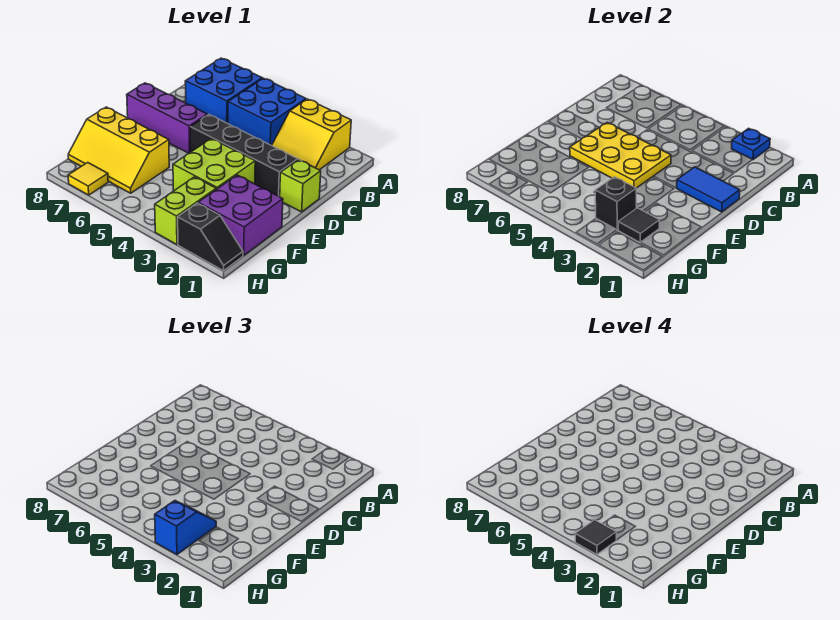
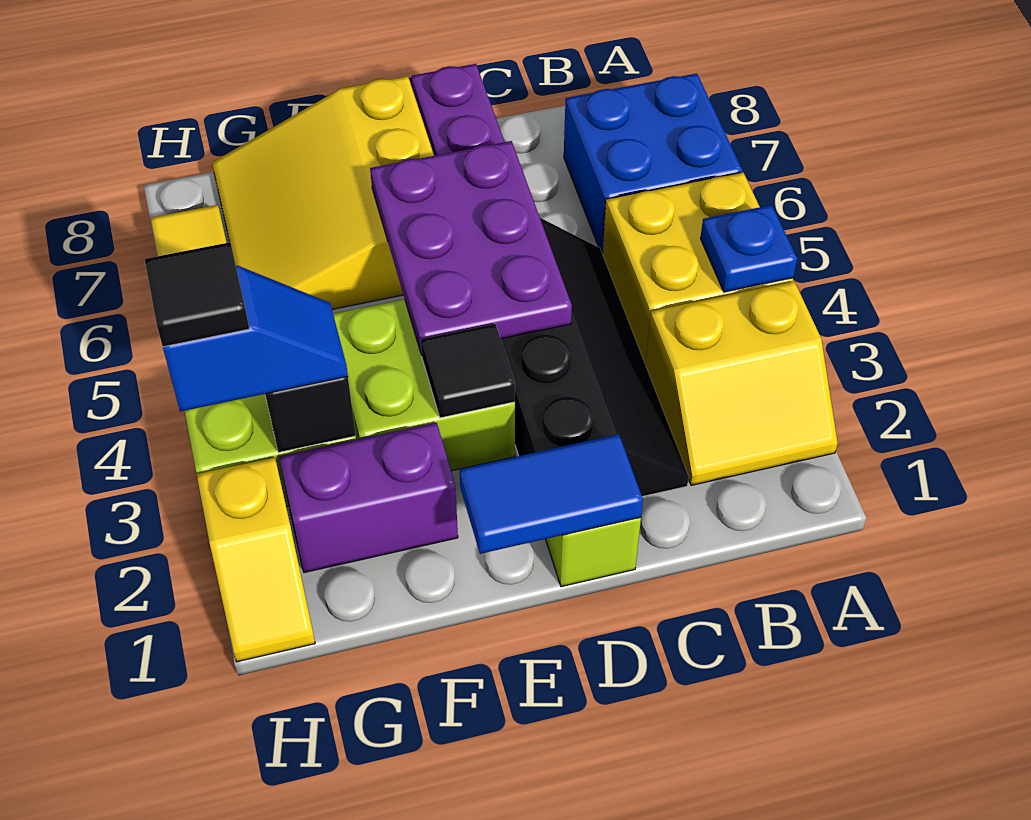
yellow slope A2:B3 level 1 top A -> yellow slope A2:B3 level 1 top 3
blue plate A2 level 2 -> blue plate A4 level 2
blue brick A4:B5 level 1 -> yellow brick A4:B5 level 1
blue tile D1:D2 level 2 -> blue tile D1:E1 level 2
yellow plate D4:E6 level 2 -> purple plate D4:E6 level 2
purple brick F1:G2 level 1 -> purple brick F2:G2 level 1
yellow slope F6:G8 level 1 top F -> yellow slope E6:G8 level 1 top E
black tile G2 level 2 -> black tile E3 level 2
black slope H1:H2 level 1 top 2 -> yellow slope H1:H2 level 1 top 2

